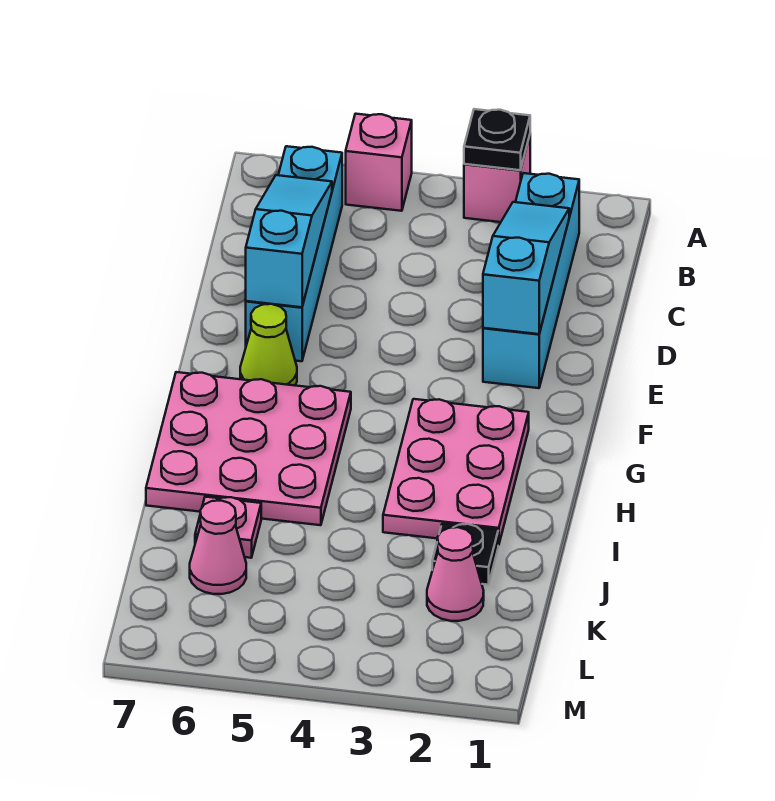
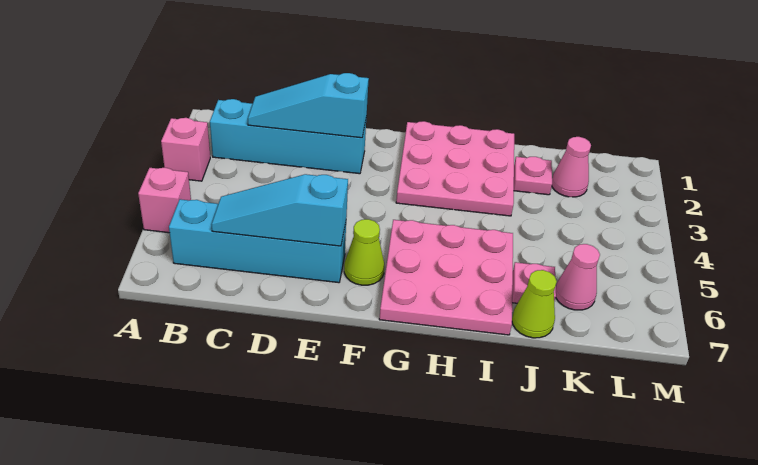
black plate A3 level 2 -> none
pink plate G2:I3 level 1 -> pink plate G1:I3 level 1
black plate J2 level 1 -> pink plate J2 level 1
none -> lime cone J7 level 1

